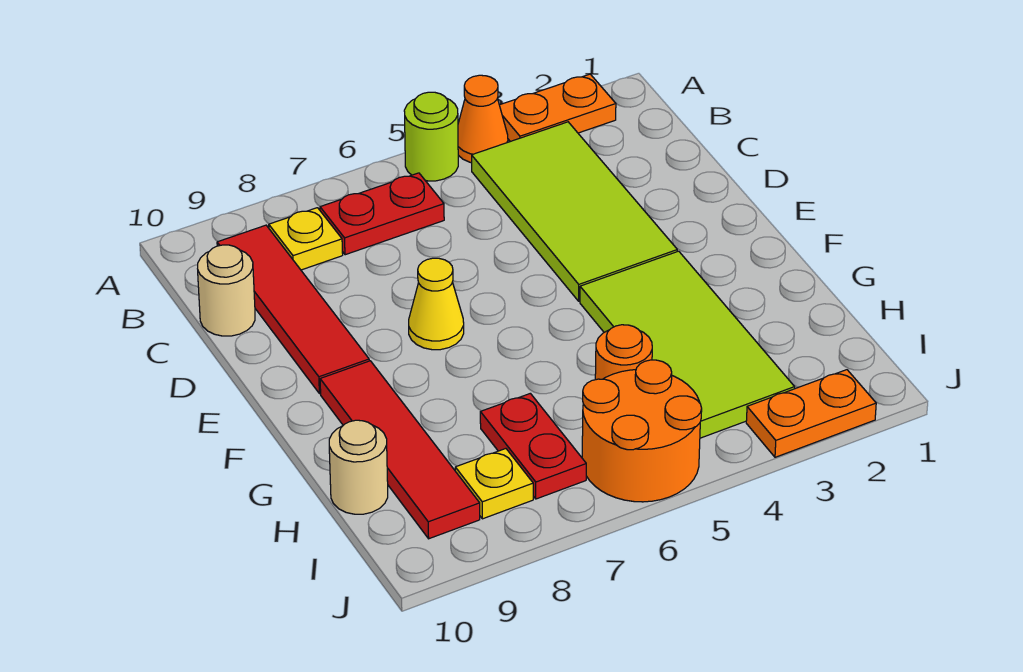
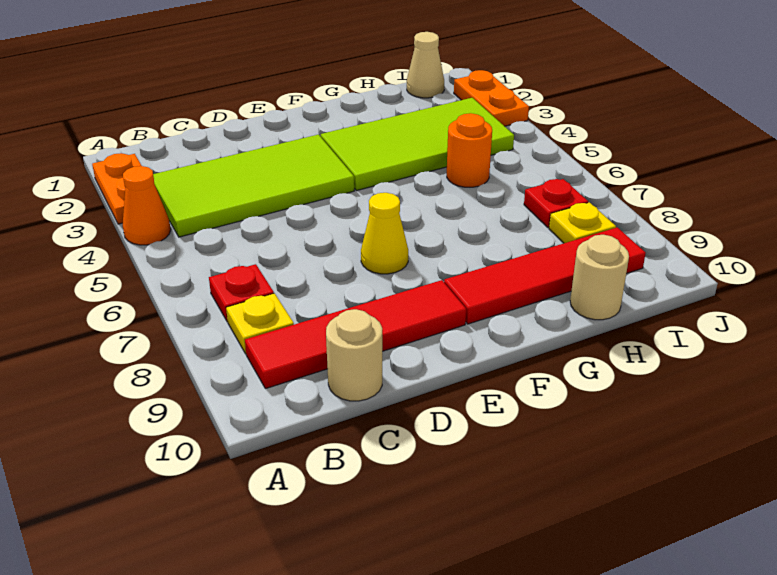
lime round brick A5 level 1 -> none
red plate B6:B7 level 1 -> red plate B7 level 1
red plate H7:I7 level 1 -> red plate I7 level 1
none -> tan cone I1 level 1
orange round brick I5:J6 level 1 -> none

